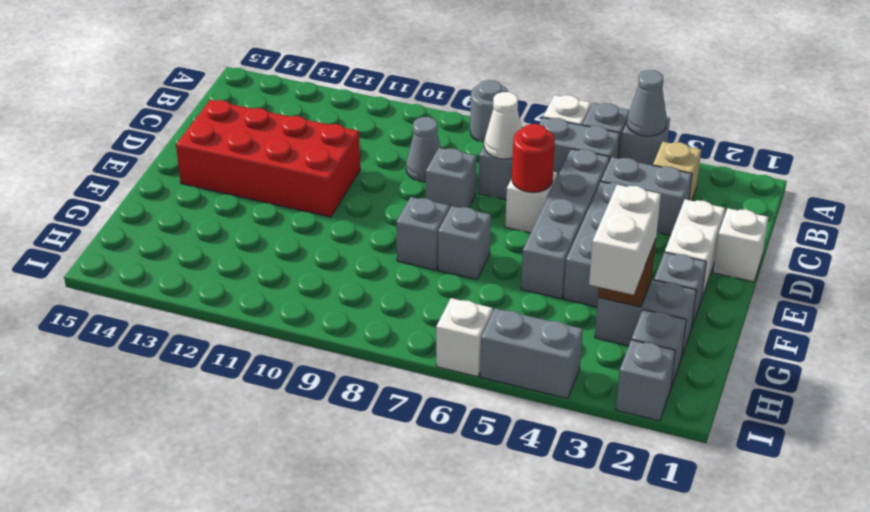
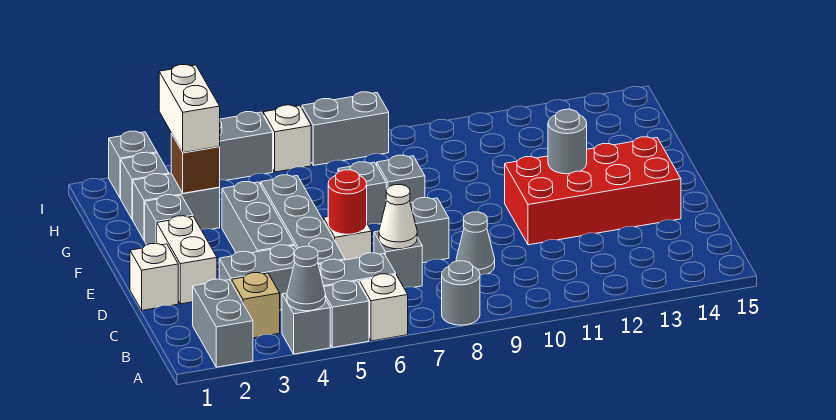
none -> grey brick A2:B2 level 1
none -> grey round brick E12 level 2
none -> grey brick I7:I8 level 1

